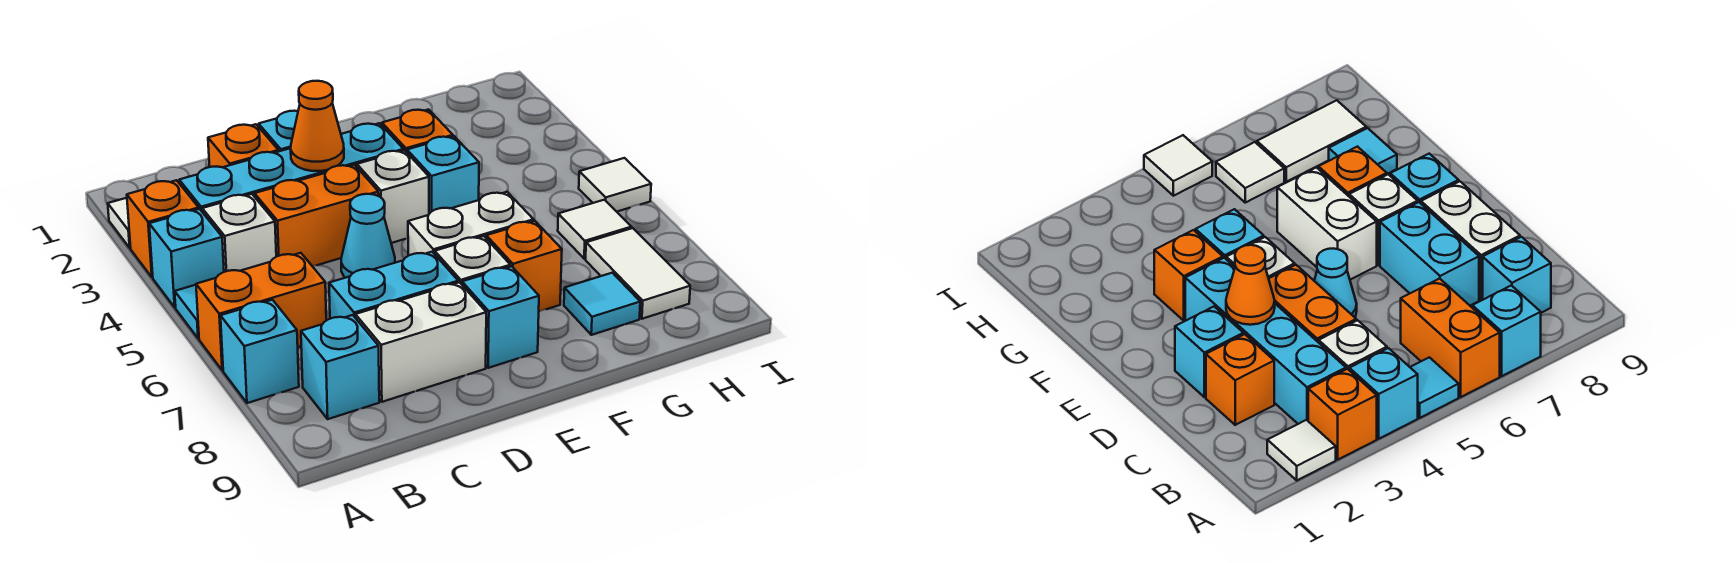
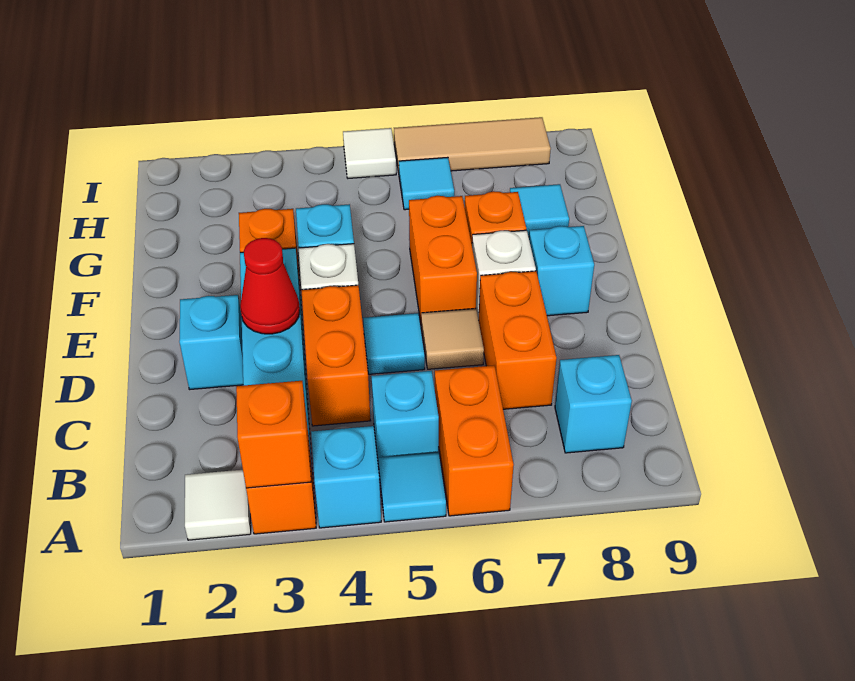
cyan brick A7 level 1 -> cyan brick B5 level 1
white brick B4 level 1 -> none
orange brick C2 level 1 -> orange brick A3 level 2
cyan brick C7:D7 level 1 -> orange brick C7:D7 level 1
white brick C8:D8 level 1 -> none
orange cone D3 level 2 -> red cone D3 level 2
cyan cone D5 level 1 -> cyan tile D5 level 1
none -> tan tile D6 level 1
white brick E6:F6 level 1 -> orange brick E6:F6 level 1
white tile H6 level 1 -> cyan tile H6 level 1
white tile H7:H8 level 1 -> none
none -> tan tile I6:I8 level 1

